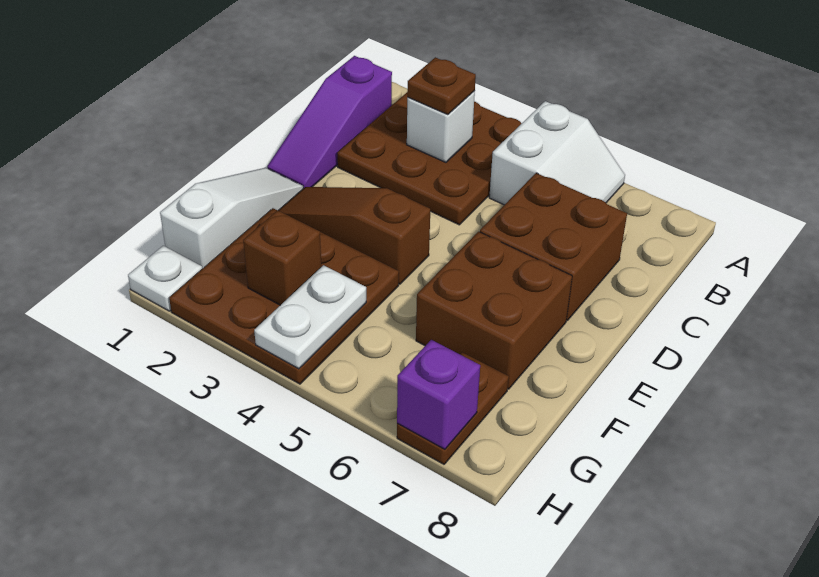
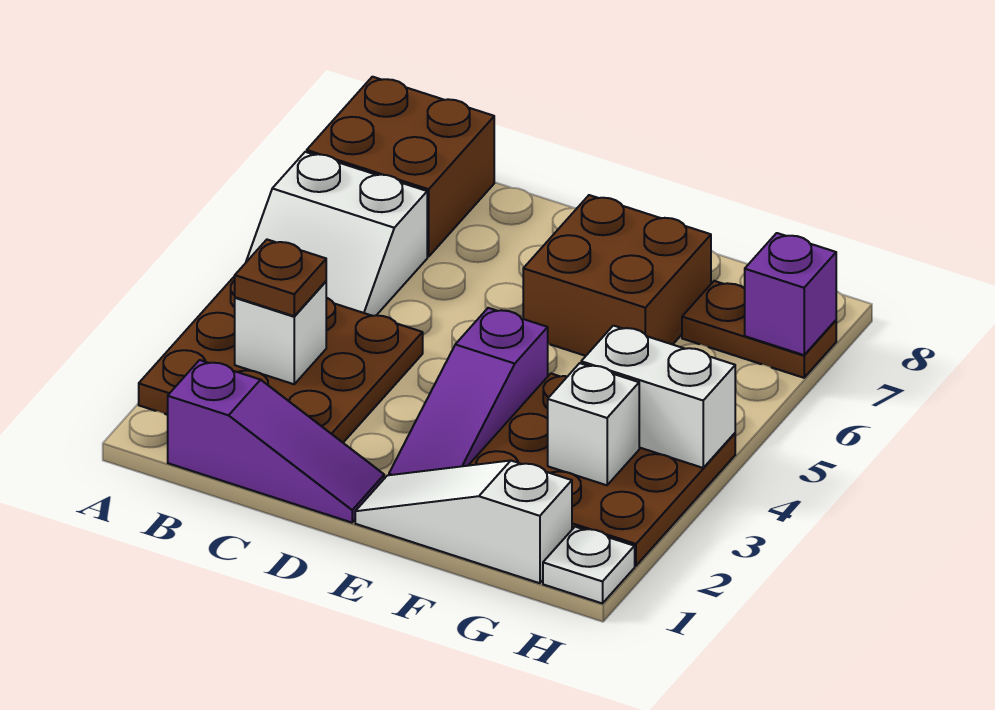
white slope A5:B6 level 1 top 5 -> white slope A5:B6 level 1 top 6
brown brick C6:D7 level 1 -> brown brick A7:B8 level 1
brown slope E2:E4 level 1 top 4 -> purple slope E2:E4 level 1 top 4
brown brick G3 level 2 -> white brick G3 level 2
white plate G4:H4 level 2 -> white brick G4:H4 level 2

